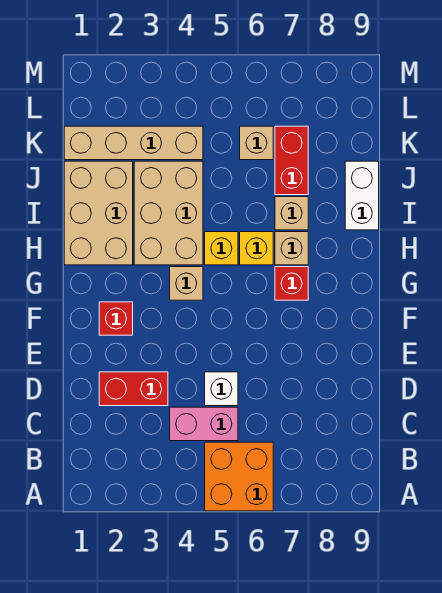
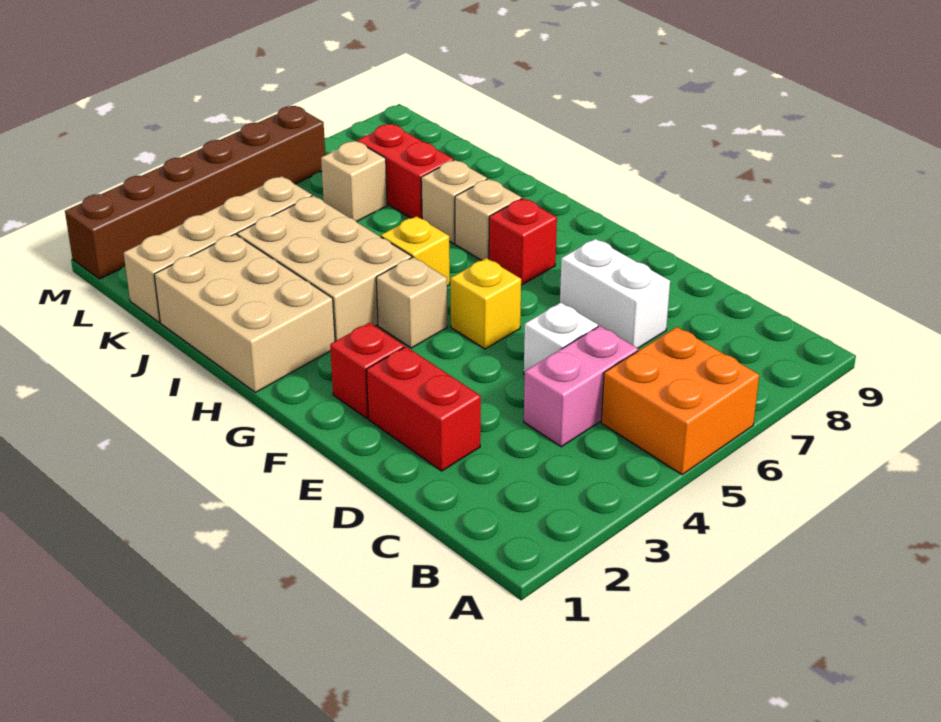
red brick D2:D3 level 1 -> red brick D2:E2 level 1
yellow brick H6 level 1 -> yellow brick F5 level 1
white brick I9:J9 level 1 -> white brick D7:E7 level 1
none -> brown brick M1:M6 level 1

